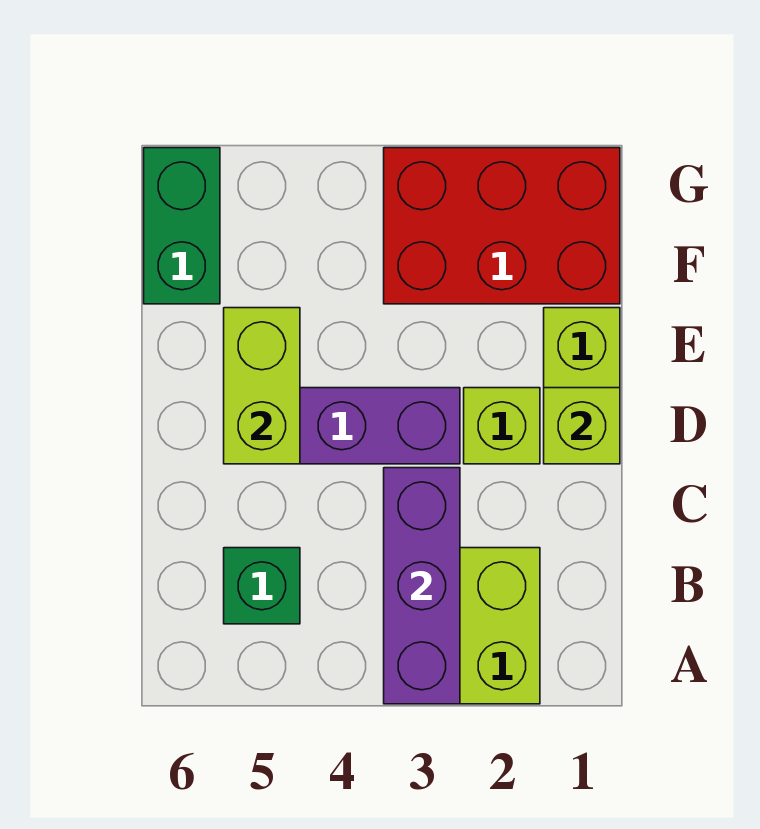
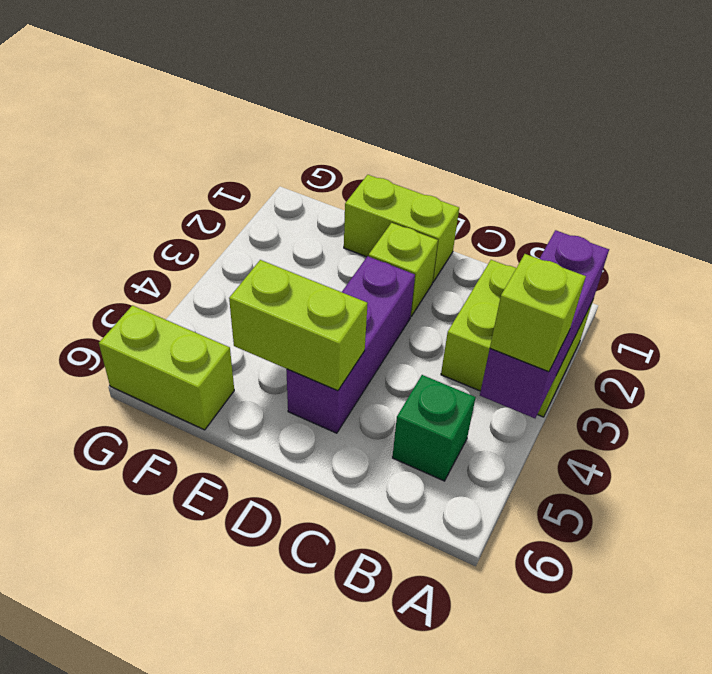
purple brick A3:C3 level 2 -> purple brick A2:A4 level 2
lime brick D1 level 2 -> lime brick A4 level 3
red brick F1:G3 level 1 -> none
green brick F6:G6 level 1 -> lime brick F6:G6 level 1

